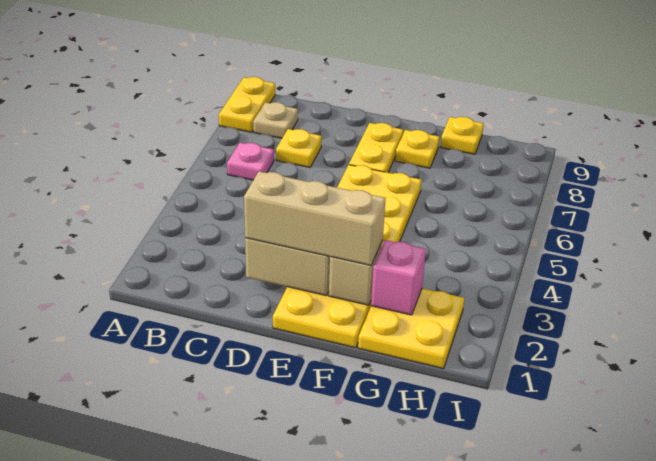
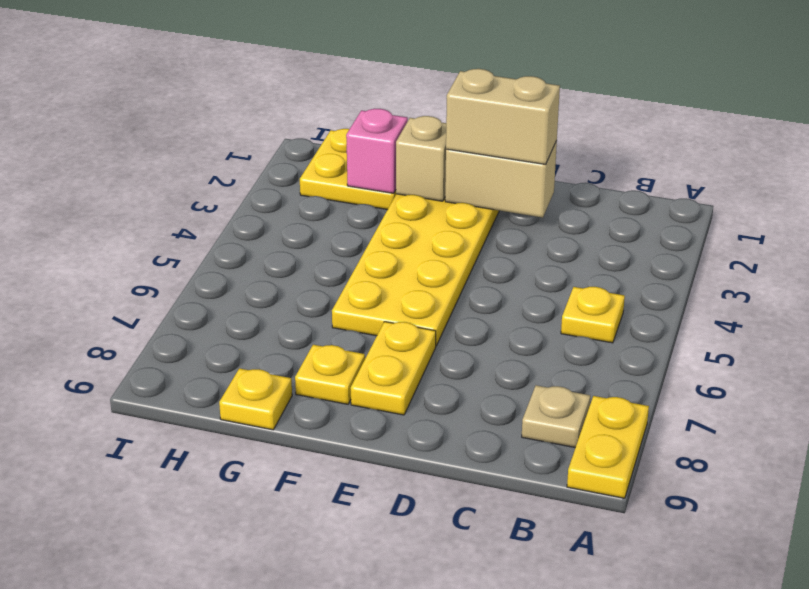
pink plate B6 level 1 -> none
yellow plate C7 level 1 -> yellow plate B5 level 1
tan brick D2:F2 level 3 -> tan brick D2:E2 level 3

